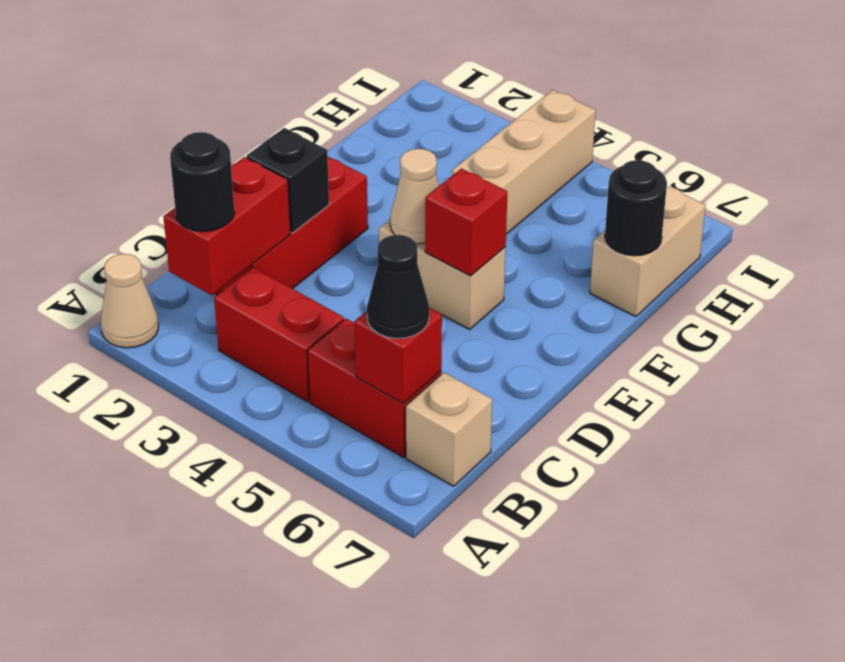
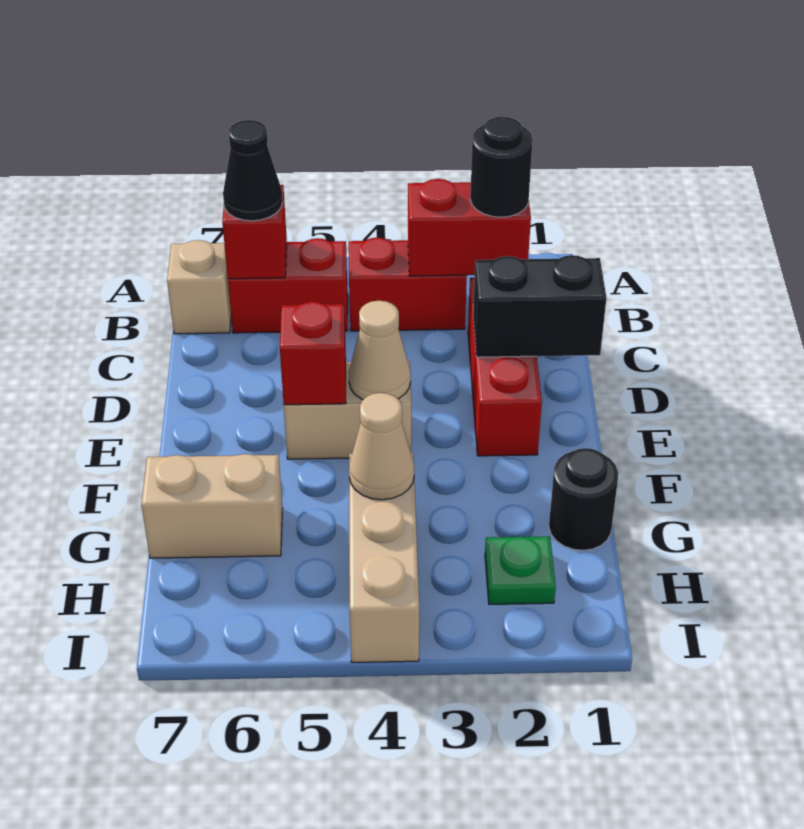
tan cone A1 level 1 -> tan cone G4 level 2
red brick B2:C2 level 2 -> red brick B2:B3 level 2
black brick D2 level 2 -> black brick D1:D2 level 2
tan brick G7:H7 level 1 -> tan brick G6:G7 level 1
black round brick G7 level 2 -> black round brick G1 level 1
none -> green plate H2 level 1

